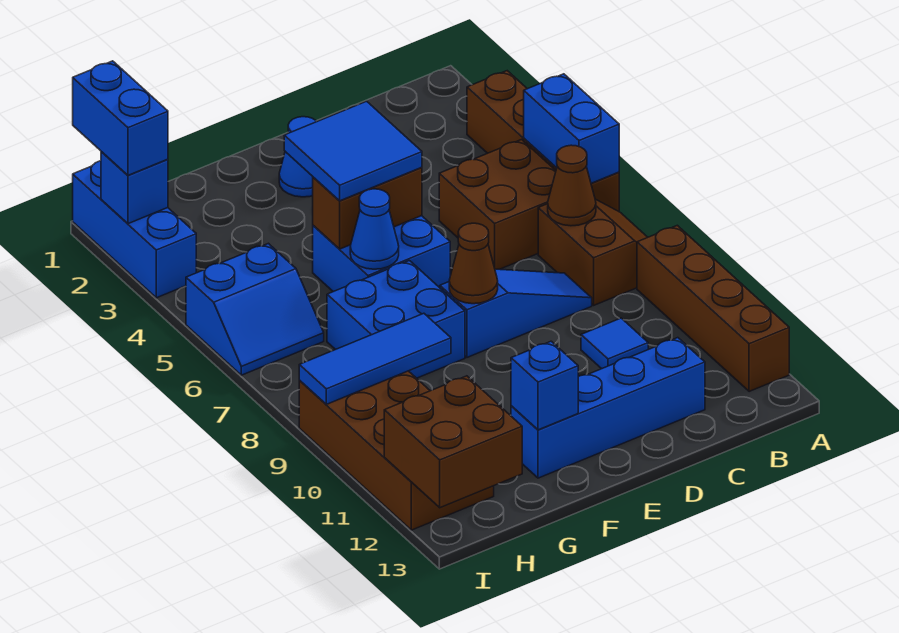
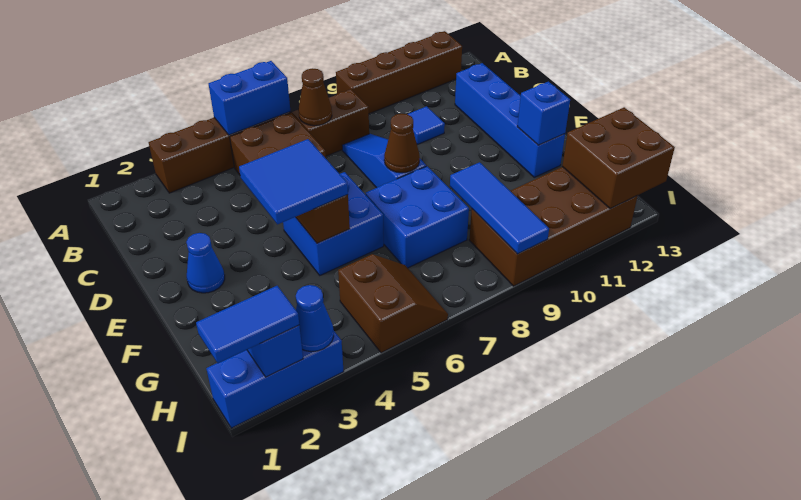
blue cone F6 level 2 -> blue cone I3 level 2
blue slope H5:I6 level 1 top 5 -> brown slope H5:I6 level 1 top 5
blue brick I1:I2 level 3 -> blue tile I1:I2 level 3

